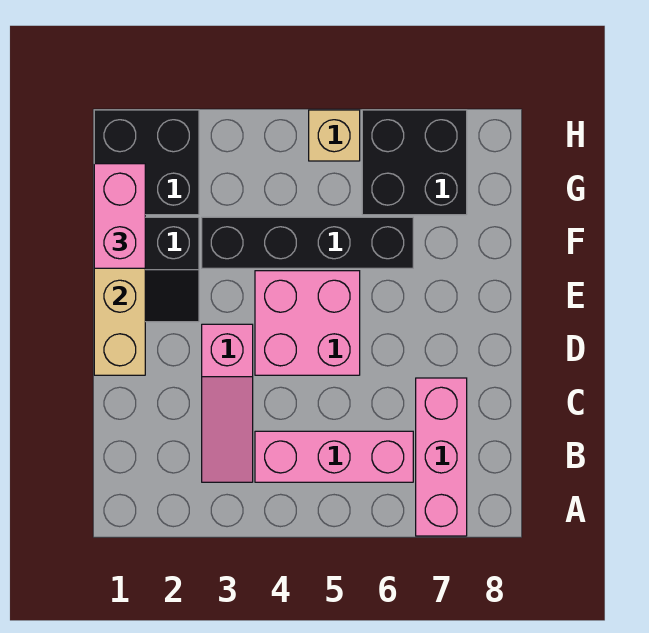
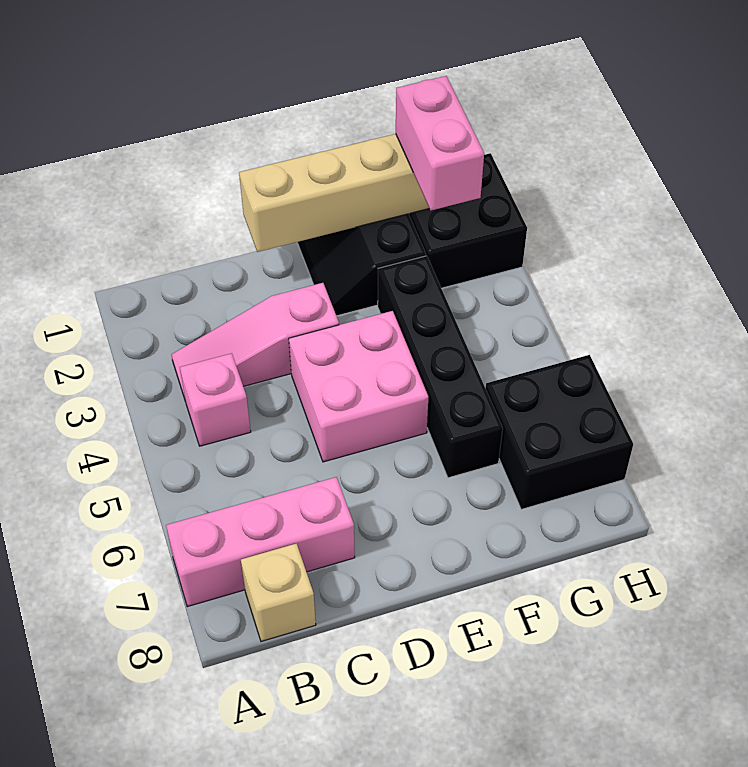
pink brick B4:B6 level 1 -> pink brick B4 level 1
pink brick F1:G1 level 3 -> pink brick G1:G2 level 3
tan brick H5 level 1 -> tan brick B8 level 1

